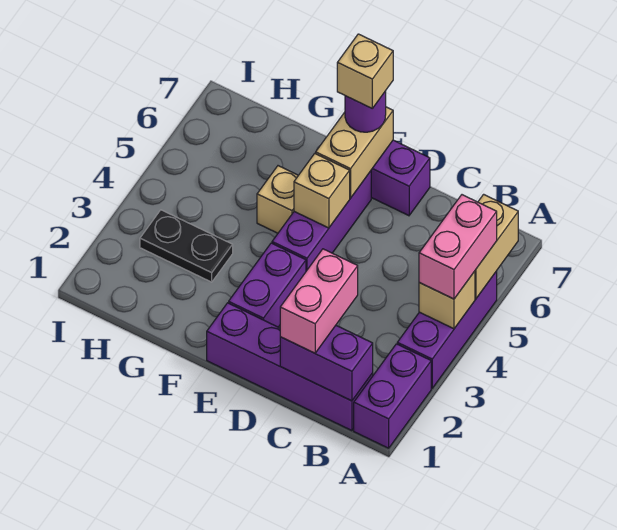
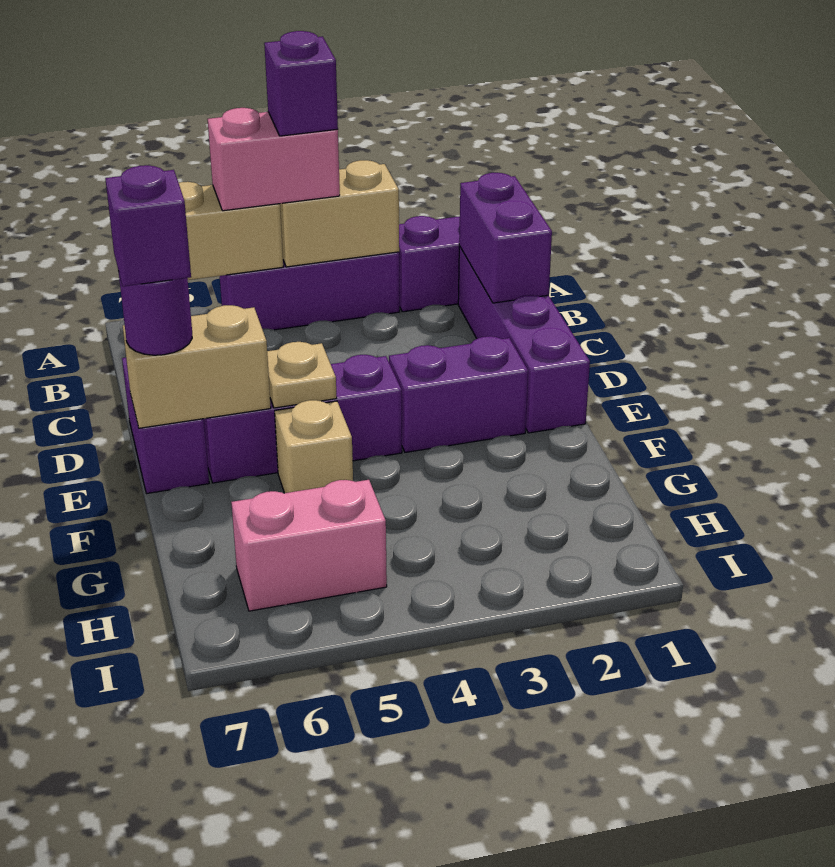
tan brick A4 level 2 -> tan brick A3:A4 level 2
none -> purple brick A4 level 4
pink brick C1:C2 level 3 -> pink brick H5:H6 level 1
tan brick E5 level 2 -> tan plate E5 level 2
tan brick E7 level 4 -> purple brick E7 level 4
black plate G3:H3 level 1 -> none

